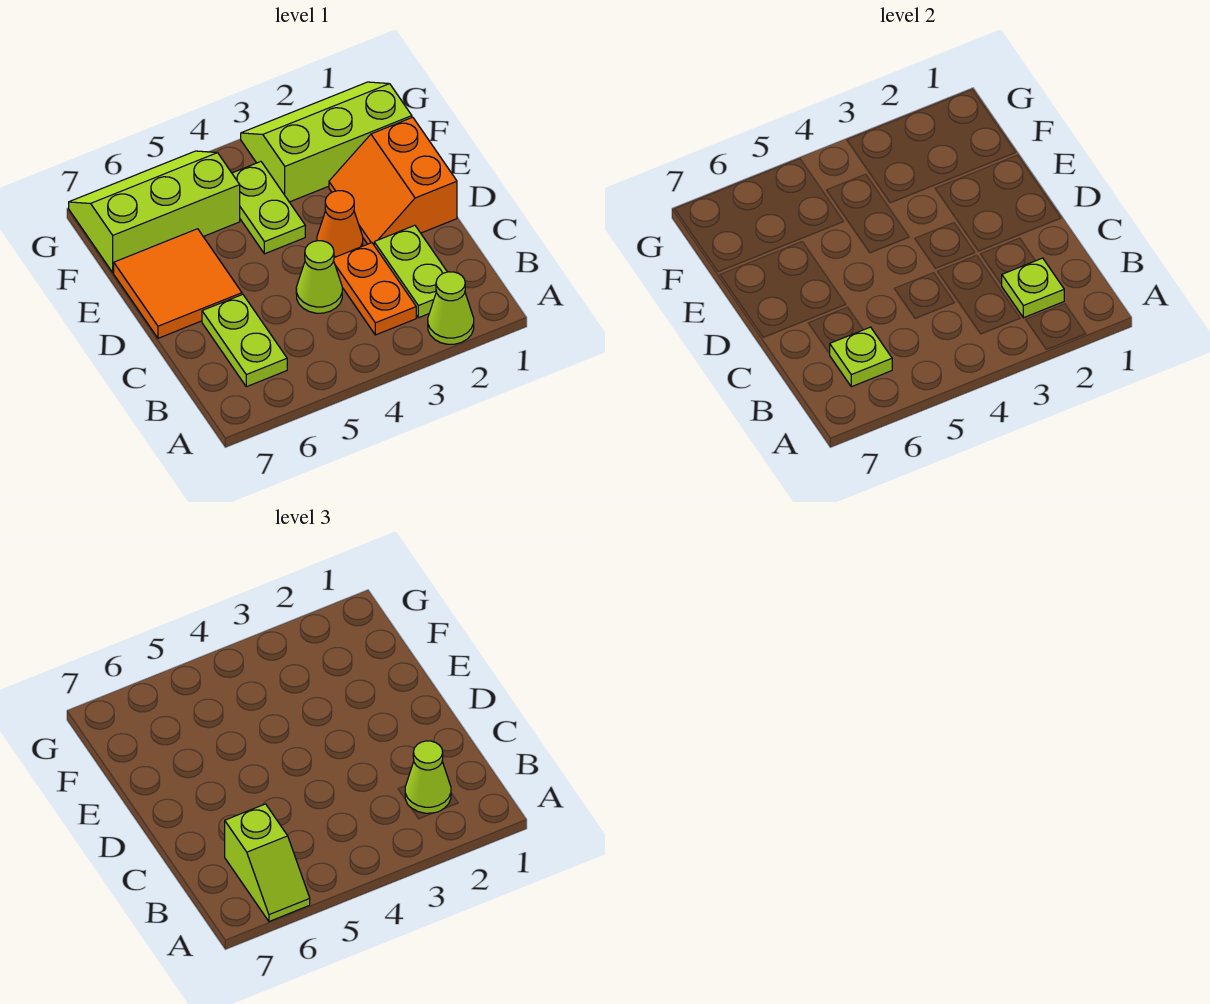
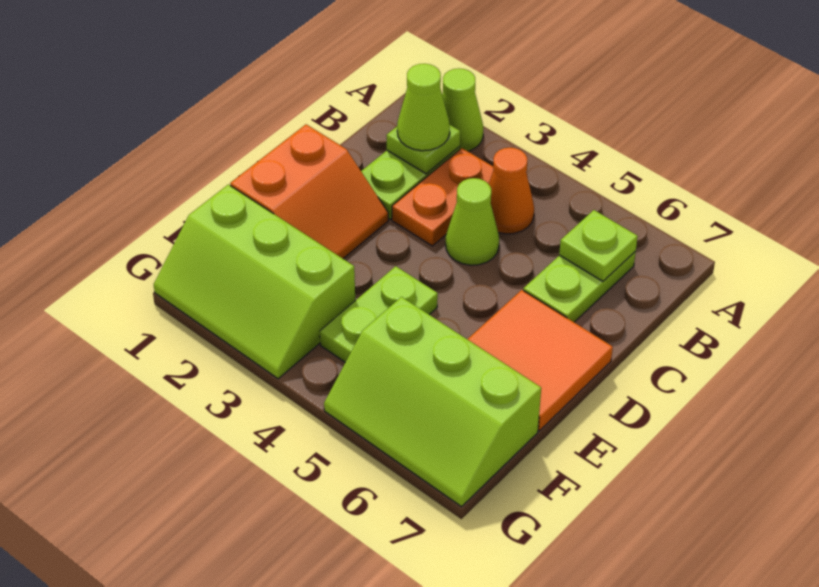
lime slope A6:B6 level 3 top B -> none
orange cone D3 level 1 -> orange cone B4 level 1

